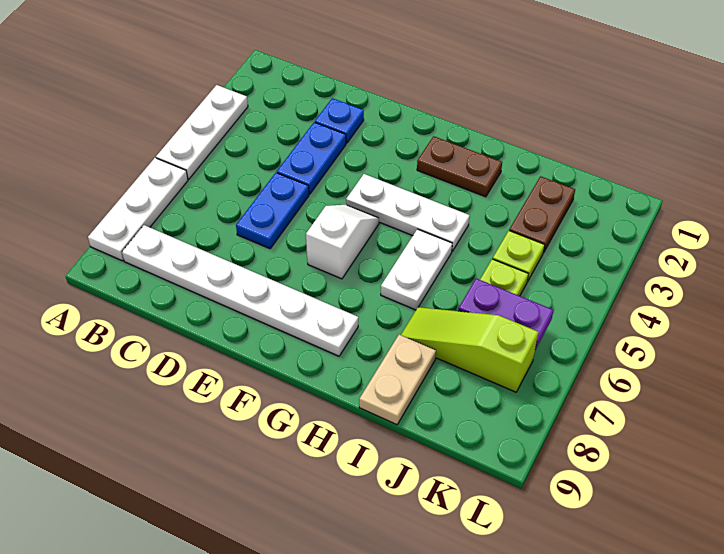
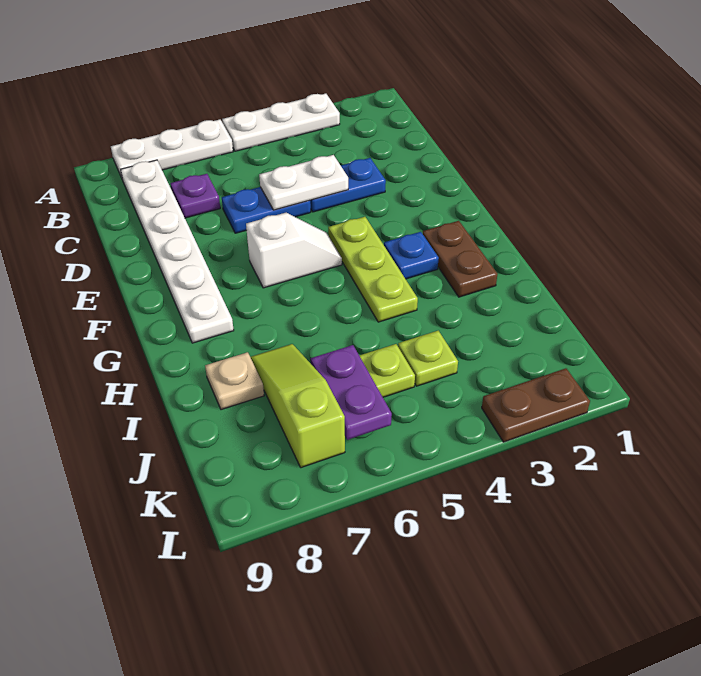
none -> purple plate C7 level 1
blue plate D2 level 1 -> blue plate G3 level 1
white plate F4:H4 level 1 -> lime plate F4:H4 level 1
white plate H5:H6 level 1 -> white plate D4:D5 level 2
tan plate I8:I9 level 1 -> tan plate I8 level 1
brown plate J2:J3 level 1 -> brown plate L2:L3 level 1

